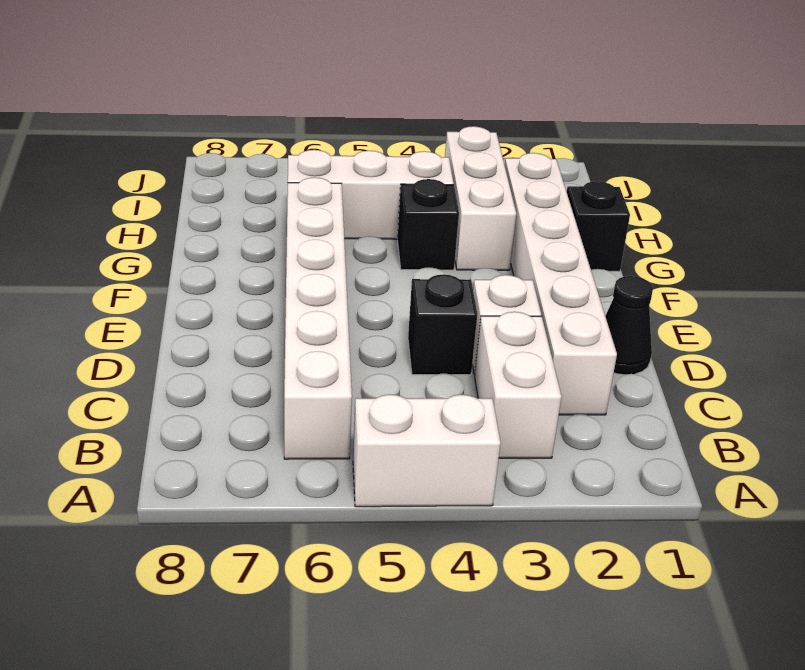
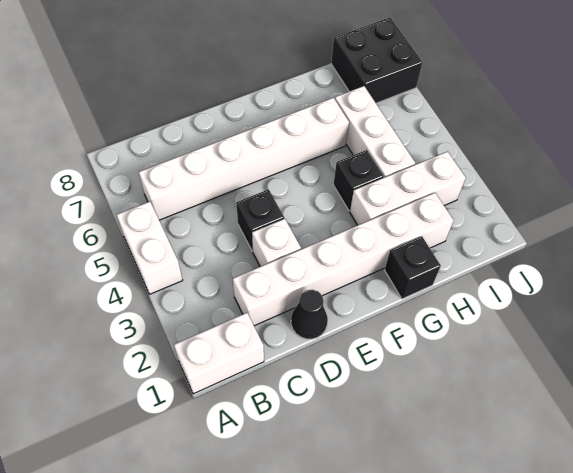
white brick B3:C3 level 1 -> white brick A1:B1 level 1
none -> black brick I7:J8 level 1

